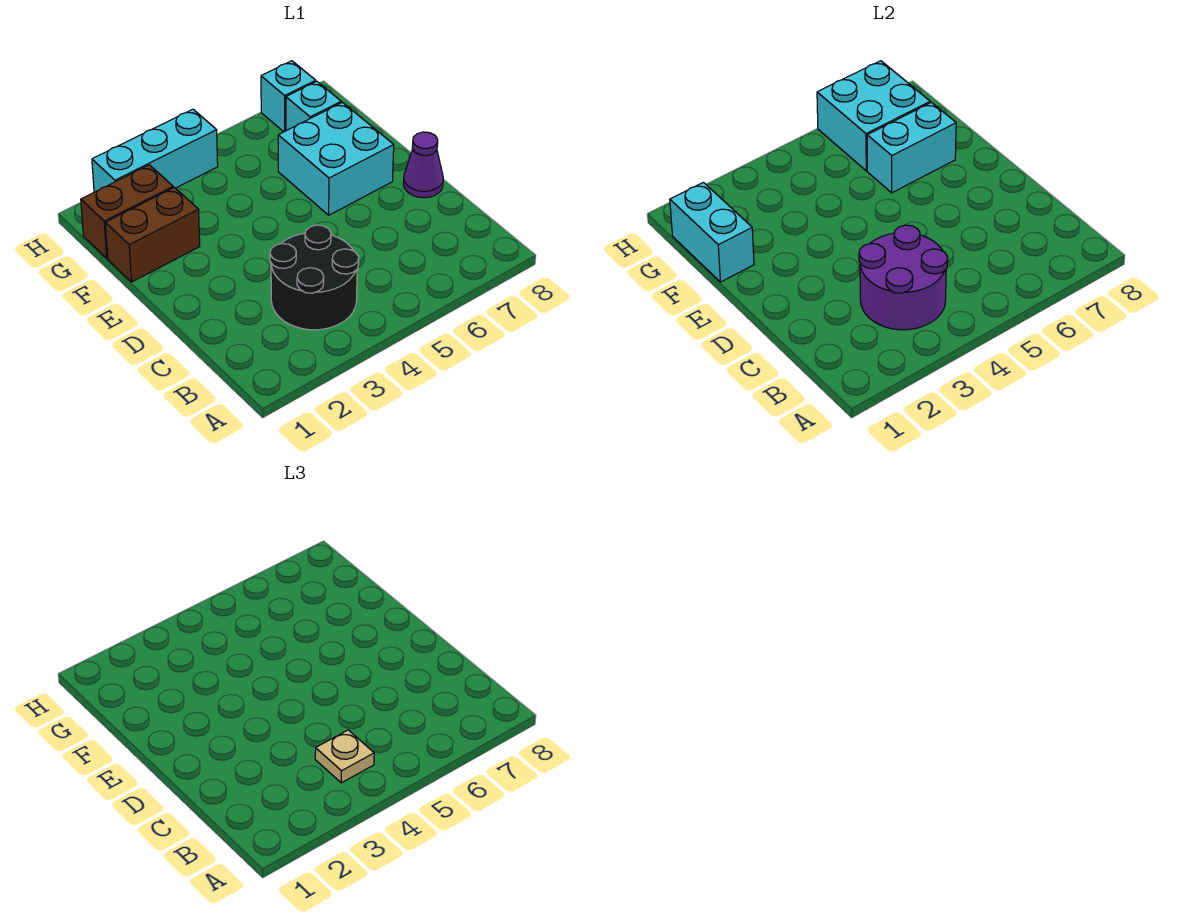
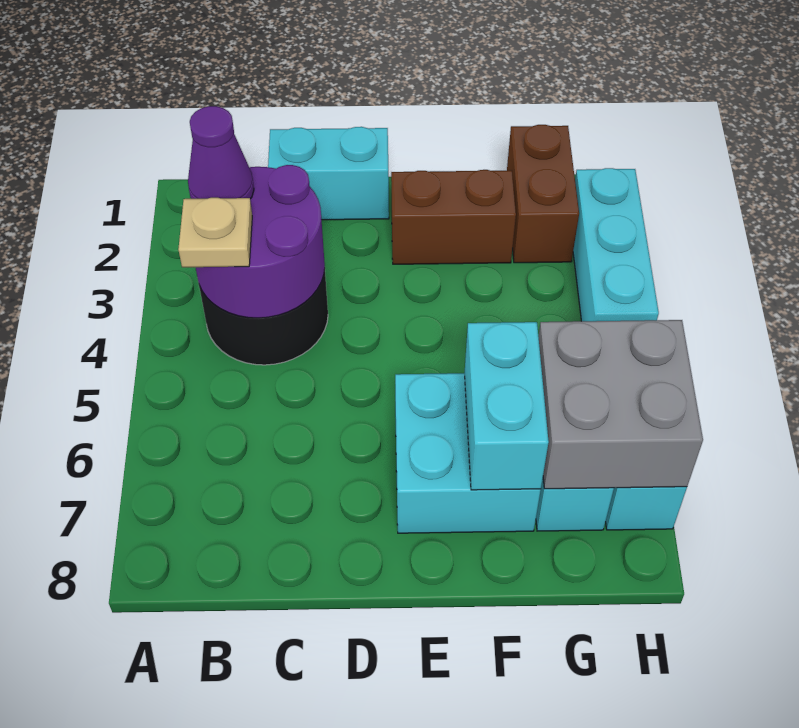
purple cone D8 level 1 -> purple cone B3 level 3
brown brick F1:F2 level 1 -> brown brick E2:F2 level 1
cyan brick F1:G1 level 2 -> cyan brick C1:D1 level 1
cyan brick G6:H7 level 2 -> grey brick G6:H7 level 2

